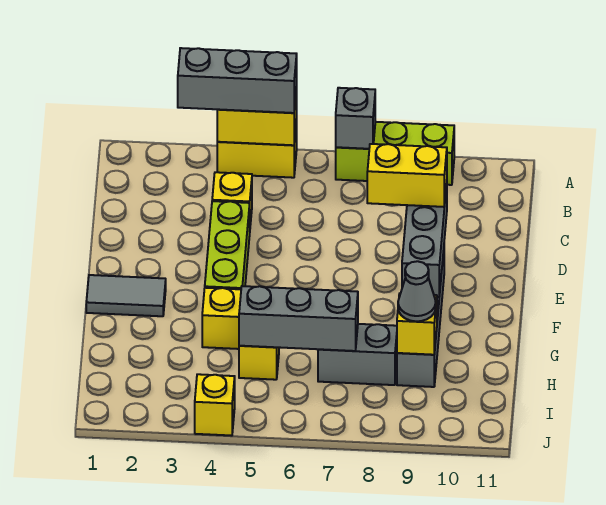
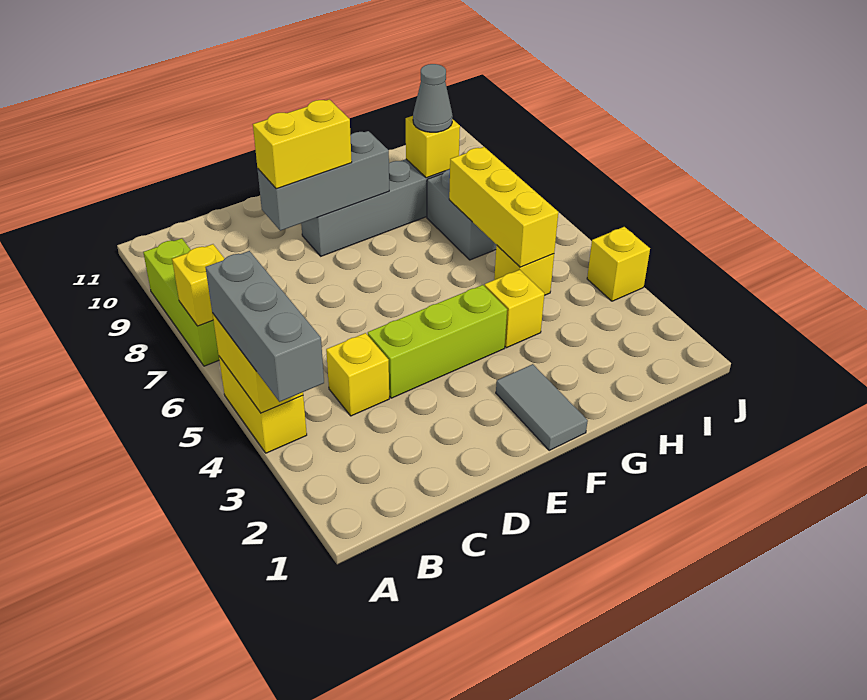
grey brick A7 level 2 -> yellow brick A7 level 2
yellow brick D8:D9 level 3 -> yellow brick D9:E9 level 3
grey brick H5:H7 level 2 -> yellow brick H5:H7 level 2

